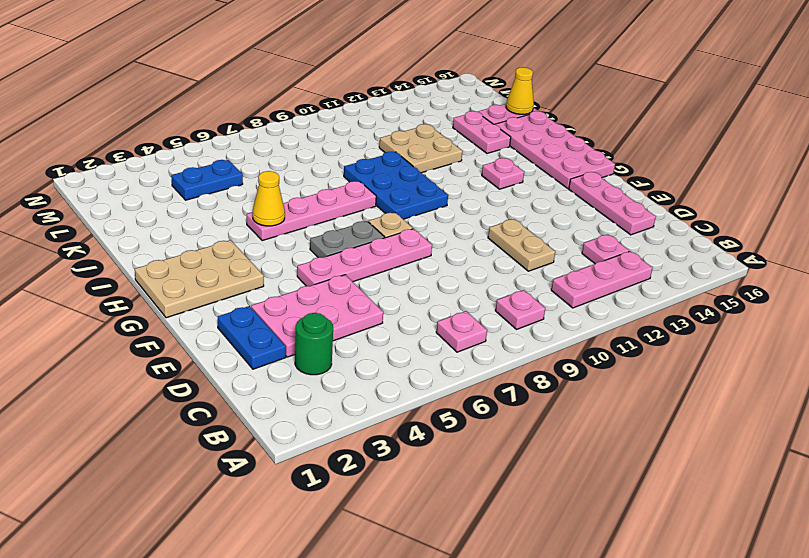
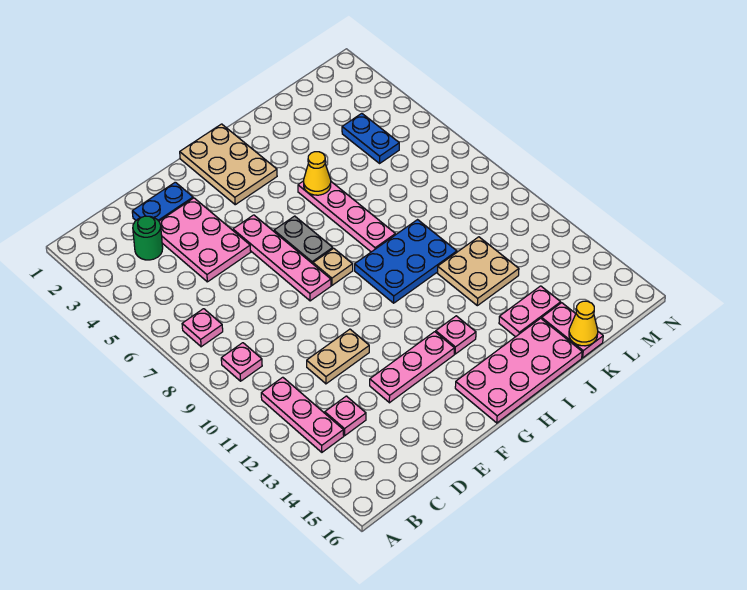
pink plate D15:F15 level 1 -> pink plate E13:G13 level 1

